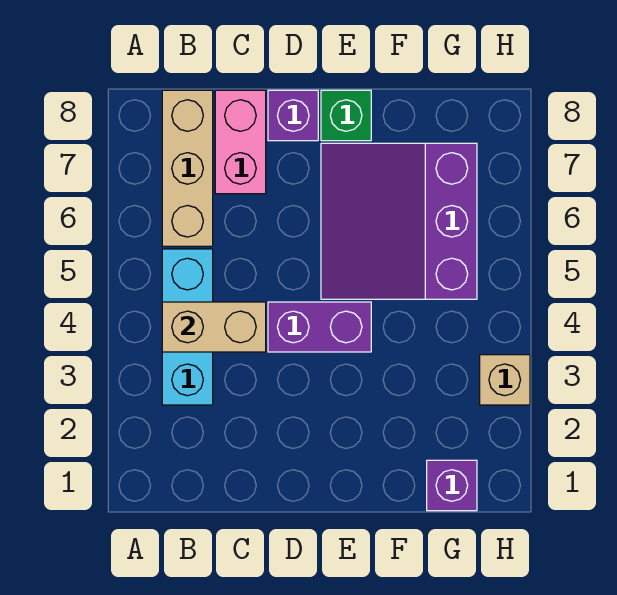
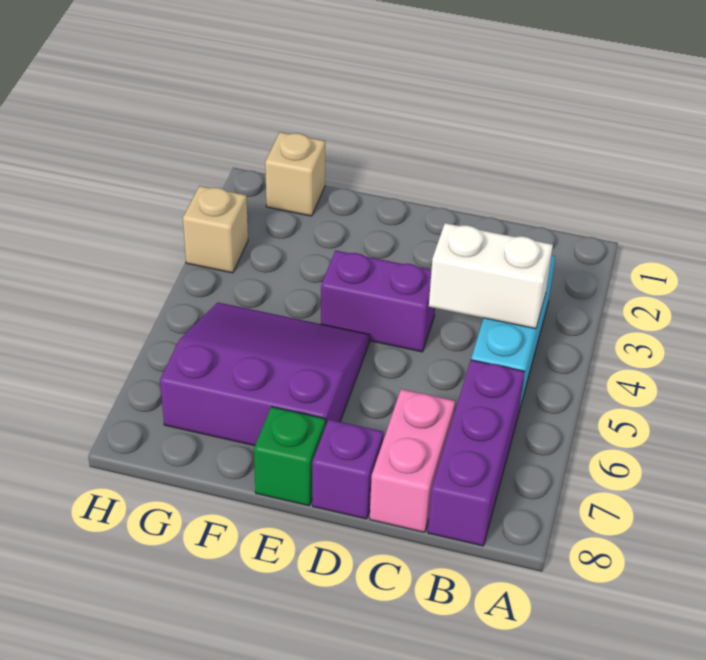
tan brick B4:C4 level 2 -> white brick B4:C4 level 2
tan brick B6:B8 level 1 -> purple brick B6:B8 level 1
purple slope E5:G7 level 1 top G -> purple slope E5:G7 level 1 top 7
purple brick G1 level 1 -> tan brick G1 level 1

